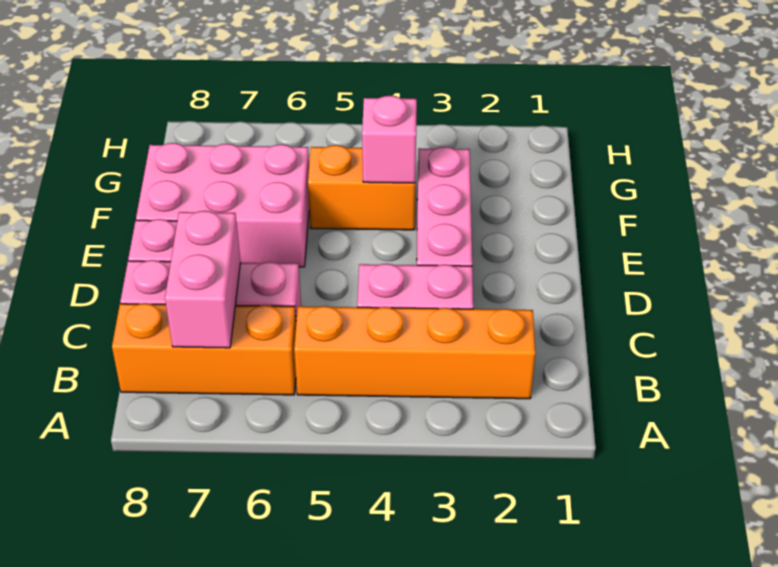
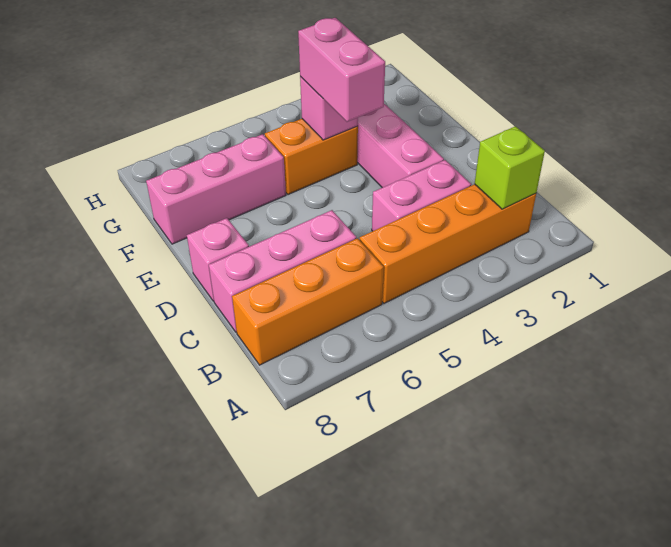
none -> lime brick B2 level 2
pink brick B7:C7 level 2 -> pink brick E4:F4 level 3
pink brick E6:F8 level 1 -> pink brick F6:F8 level 1

